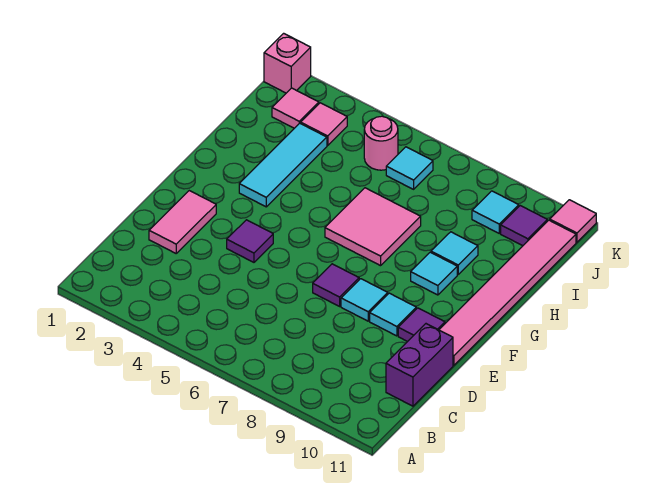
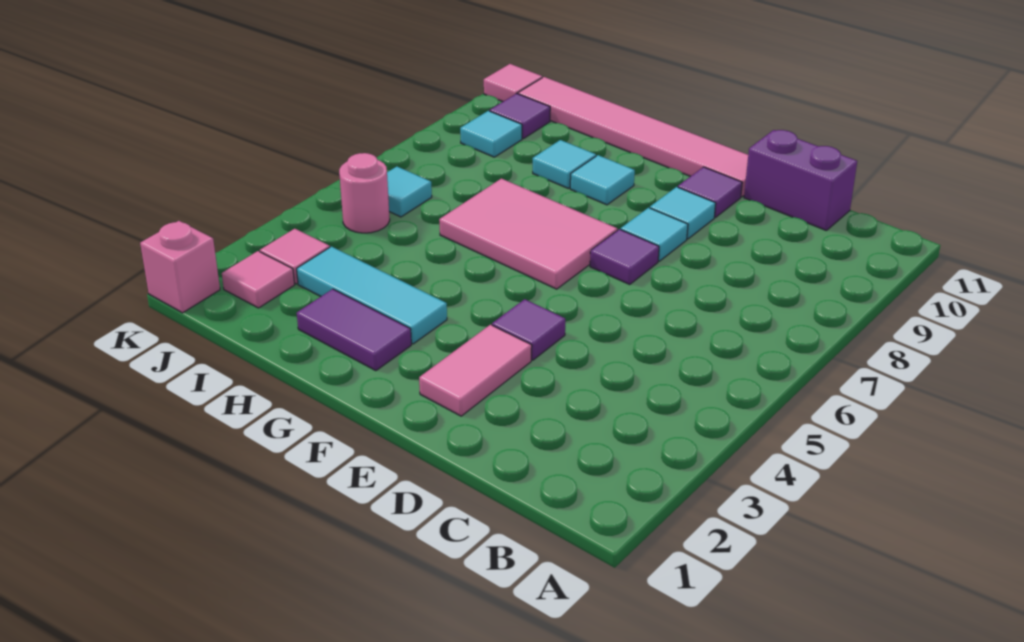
pink tile D2:E2 level 1 -> pink tile E2:E3 level 1
none -> purple tile G2:H2 level 1
pink tile G6:H7 level 1 -> pink tile F6:H7 level 1

